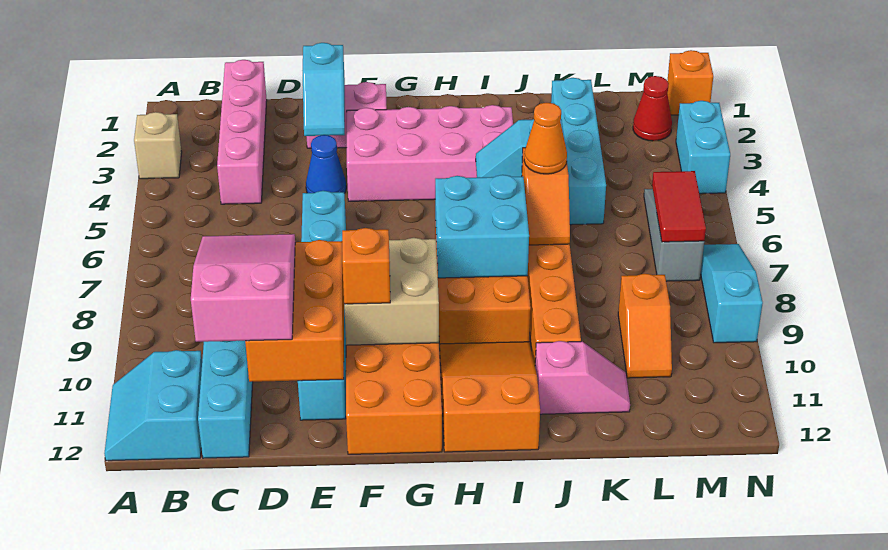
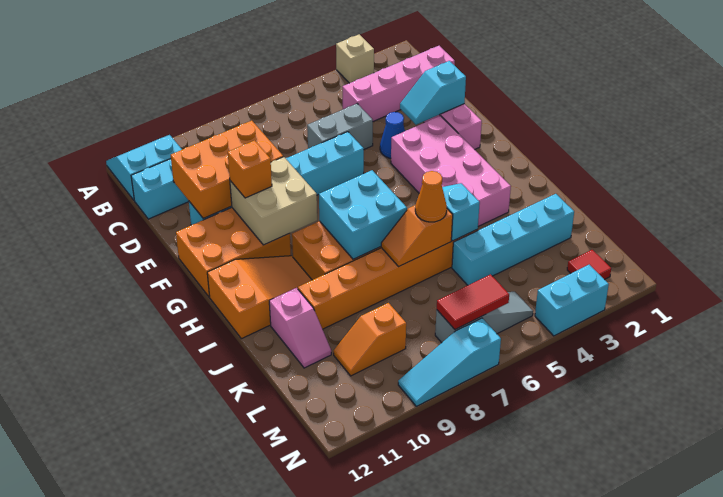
pink slope C9:D11 level 3 top 11 -> none
none -> grey brick D5:D6 level 1
red cone M2 level 1 -> red tile M2 level 1
orange brick N1 level 1 -> none
cyan slope N7:N9 level 1 top 9 -> cyan slope N7:N9 level 1 top 7

